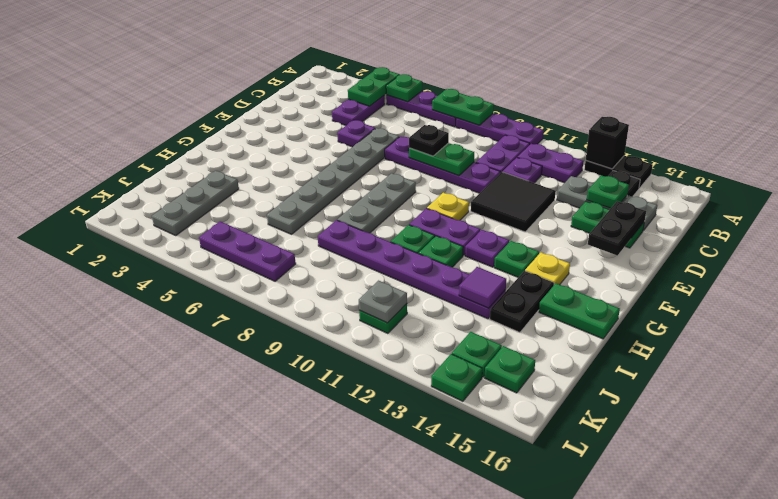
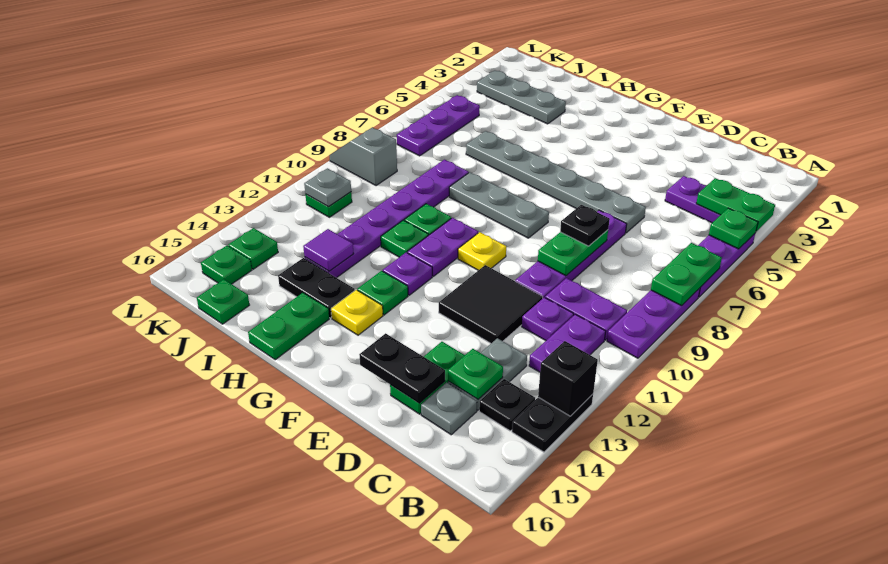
purple plate D5 level 1 -> none
none -> grey slope K9:L9 level 1 top K
green plate L14 level 1 -> green plate J16 level 1

